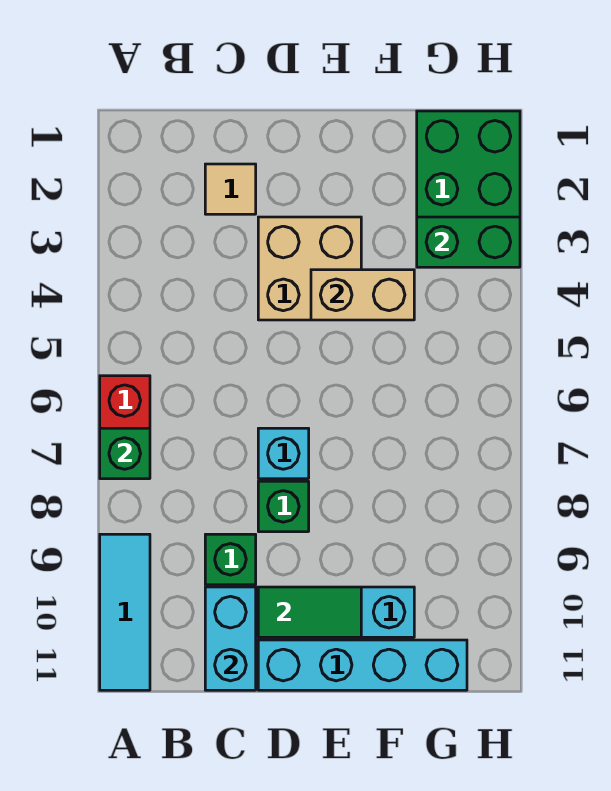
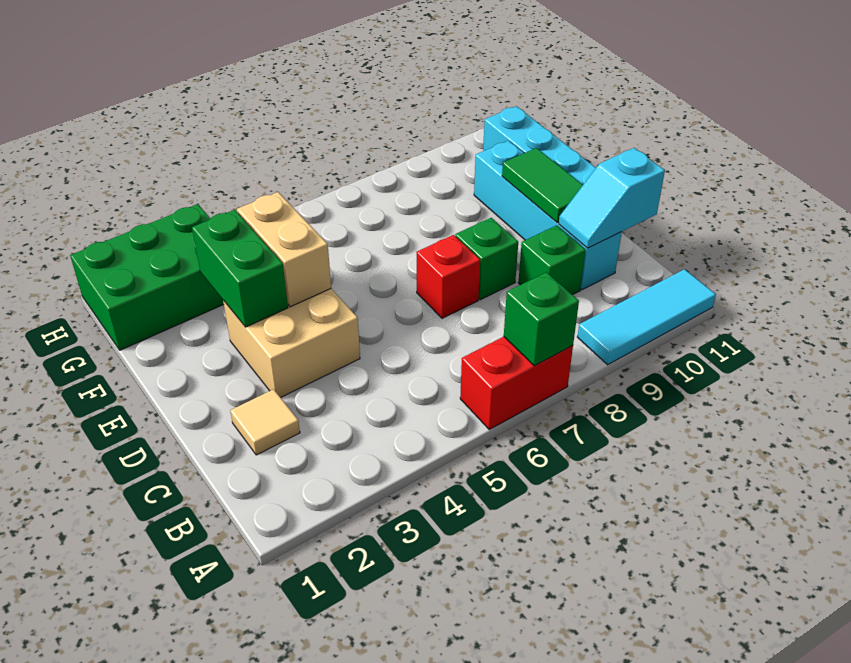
cyan brick C10:C11 level 2 -> cyan slope C10:C11 level 2 top 11
cyan brick D7 level 1 -> red brick D7 level 1
green brick G3:H3 level 2 -> green brick E3:F3 level 2

